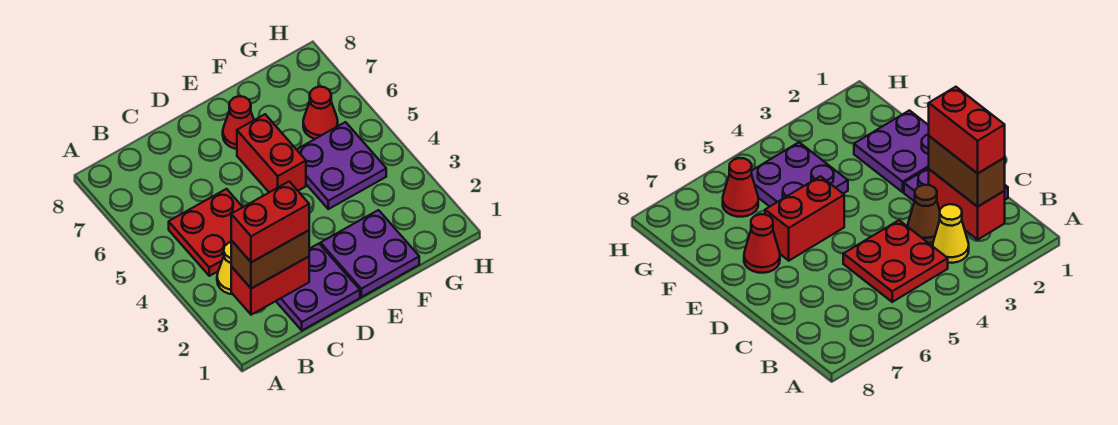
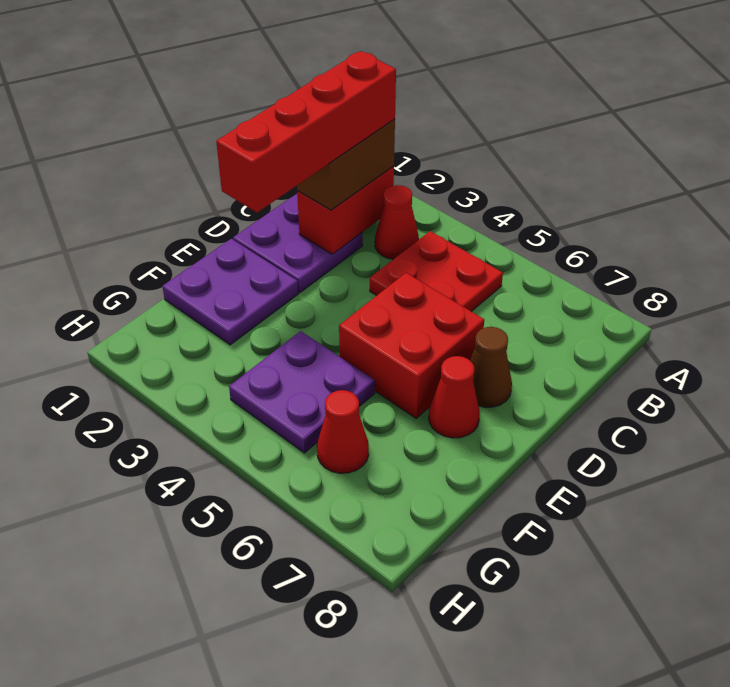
red brick B2:C2 level 4 -> red brick B2:E2 level 4
yellow cone B3 level 1 -> red cone B3 level 1
brown cone C3 level 1 -> brown cone D7 level 1
red brick E5:E6 level 1 -> red brick D5:E6 level 1

